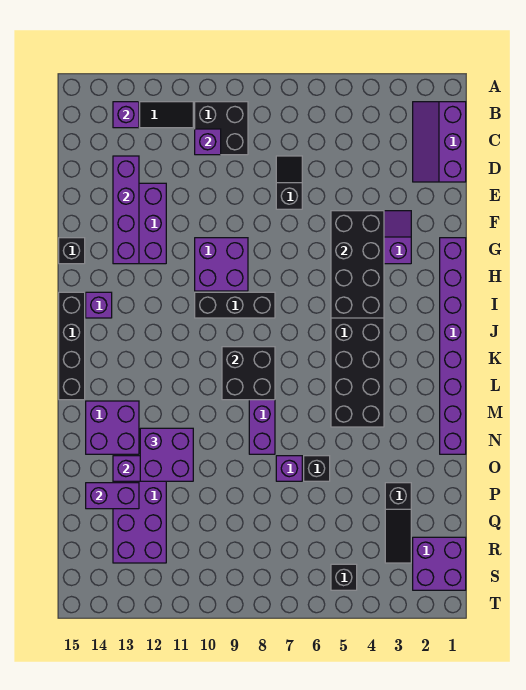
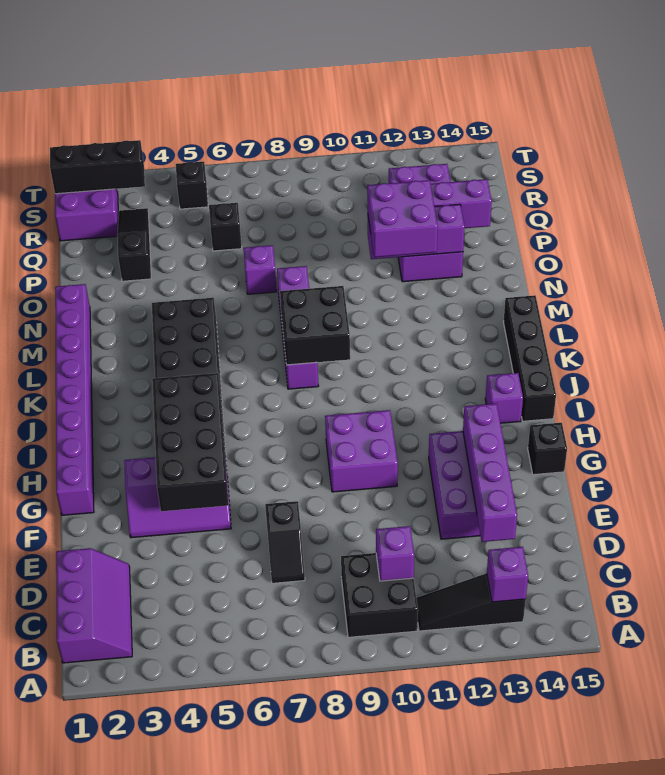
black brick I8:I10 level 1 -> black brick S1:S3 level 2
purple brick M13:N14 level 1 -> none
black brick O6 level 1 -> black brick Q6 level 1

